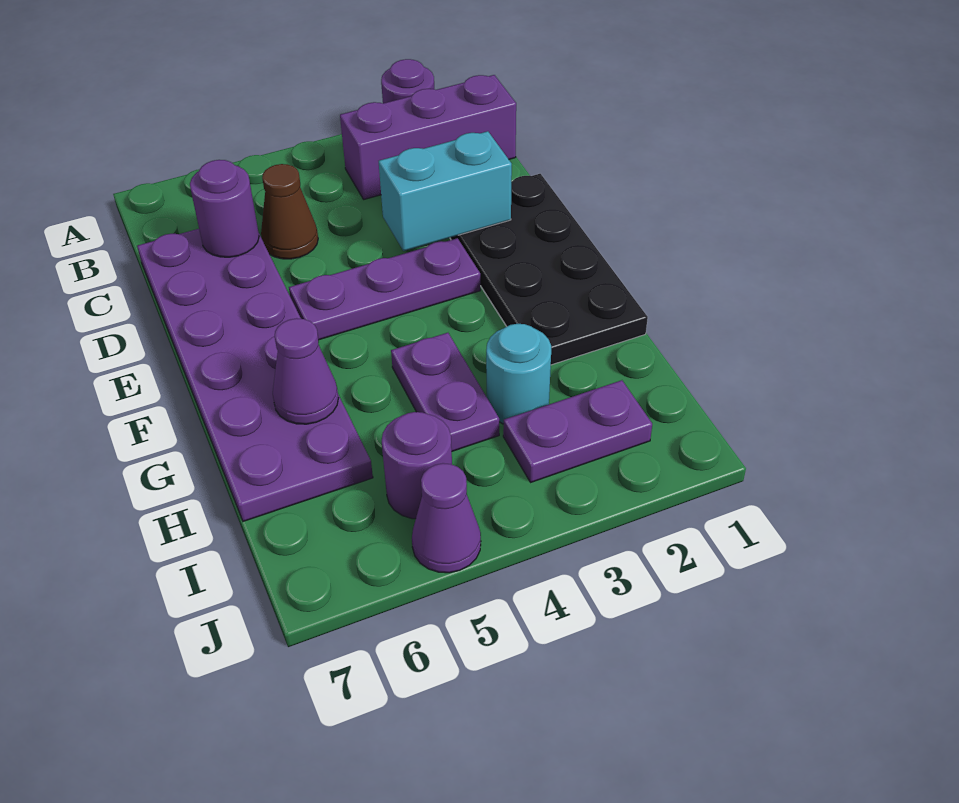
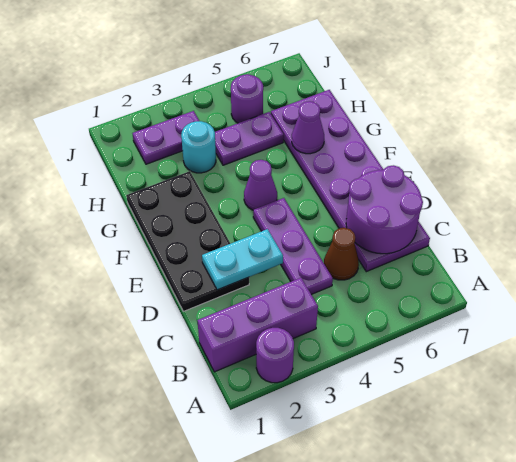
purple round brick C6 level 2 -> purple round brick C6:D7 level 2
cyan brick D2:D3 level 2 -> cyan plate D2:D3 level 2
purple plate E3:E5 level 1 -> purple plate C4:E4 level 1
purple plate G4:H4 level 1 -> purple plate H4:H5 level 1
purple cone J5 level 1 -> purple cone F4 level 1

